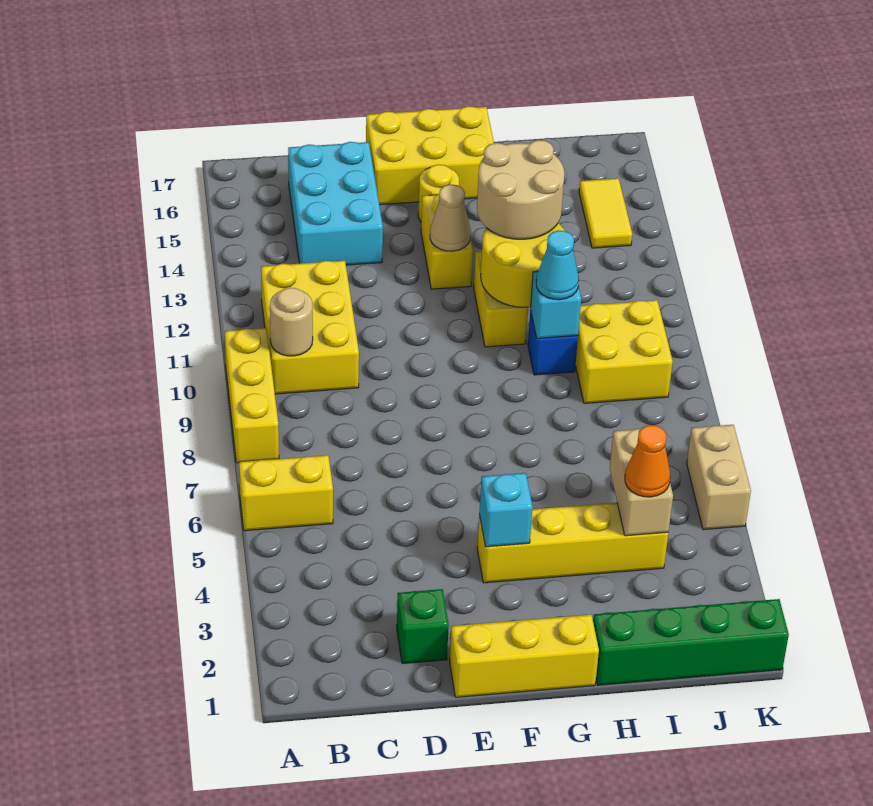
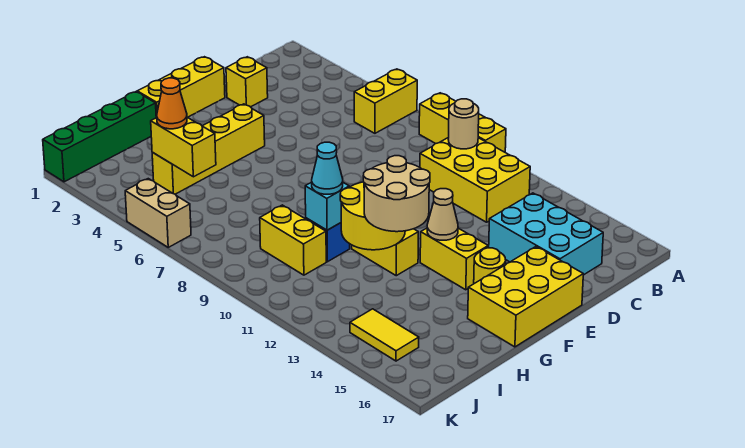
green brick D2 level 1 -> yellow brick D2 level 1
cyan brick F4 level 2 -> none
tan brick I4:I5 level 2 -> yellow brick I4:I5 level 2
yellow brick I9:J10 level 1 -> yellow brick I9:I10 level 1

